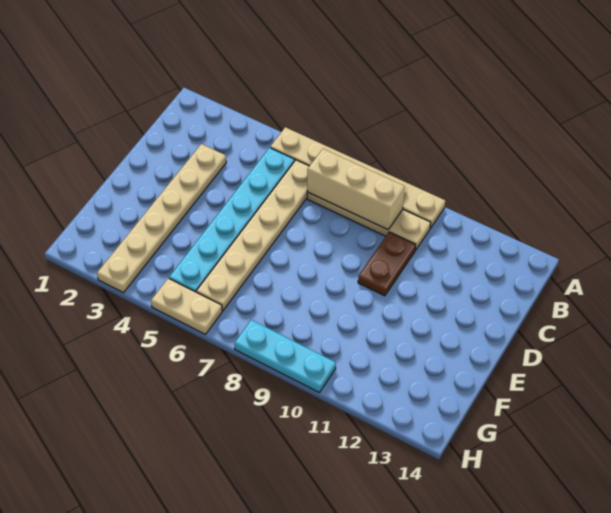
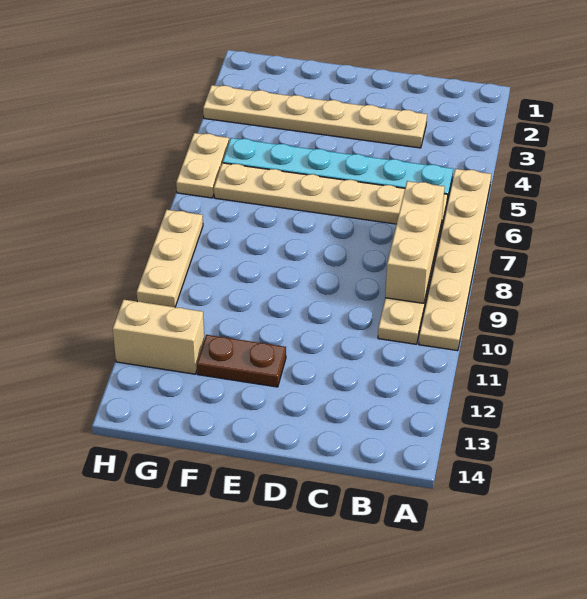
brown plate C10:D10 level 1 -> brown plate E12:F12 level 1
none -> tan brick G12:H12 level 1
cyan plate H8:H10 level 1 -> tan plate H8:H10 level 1

